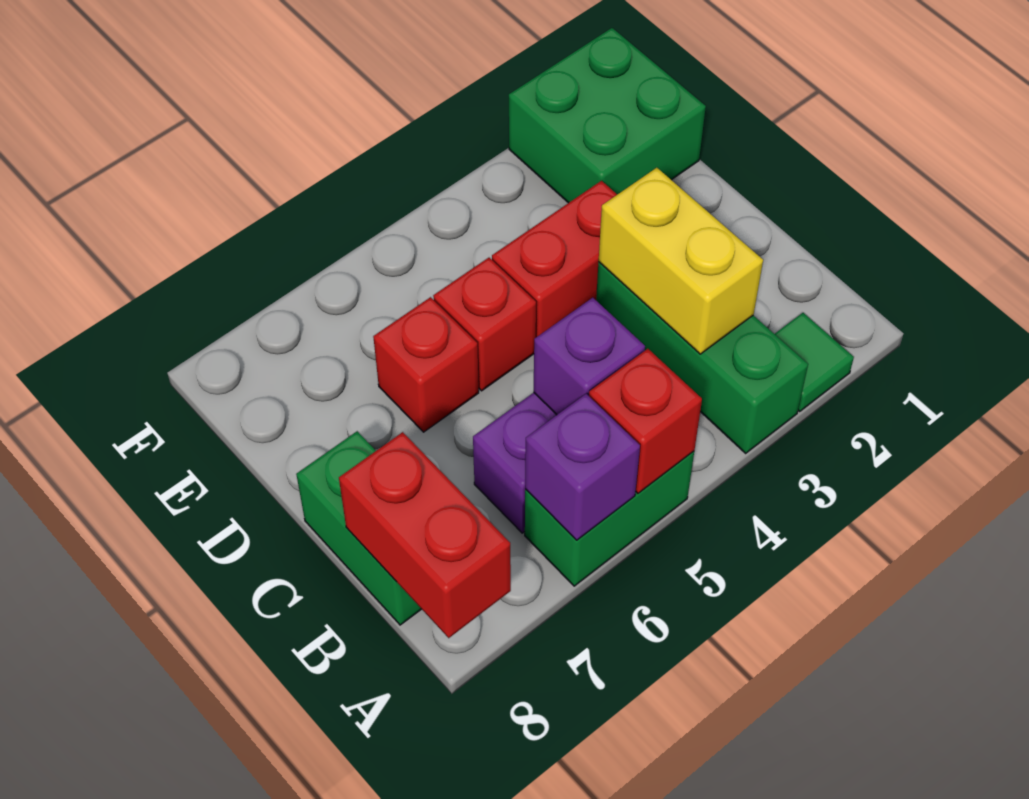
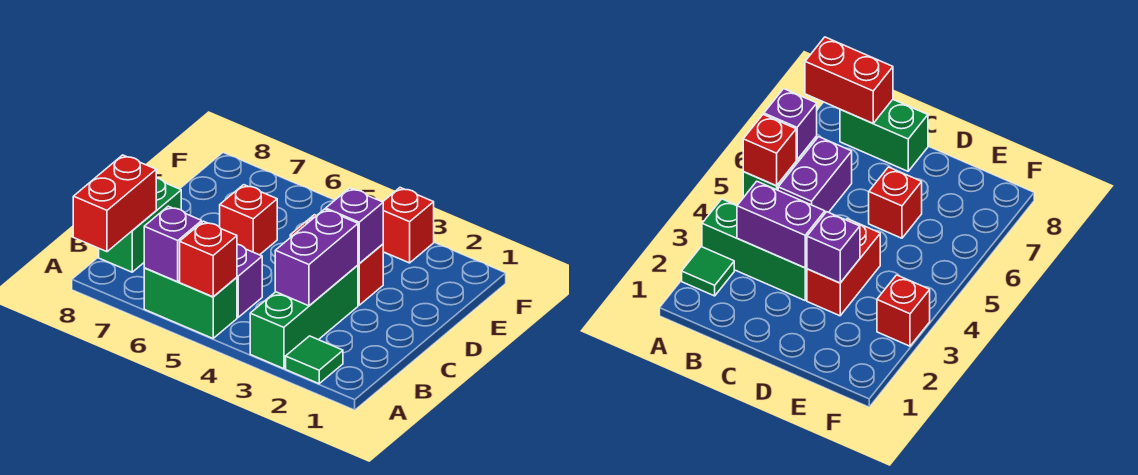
yellow brick B3:C3 level 2 -> purple brick B3:C3 level 2
purple brick B5 level 2 -> purple brick D3 level 2
red brick D5 level 1 -> red brick F3 level 1
green brick E1:F2 level 1 -> none

